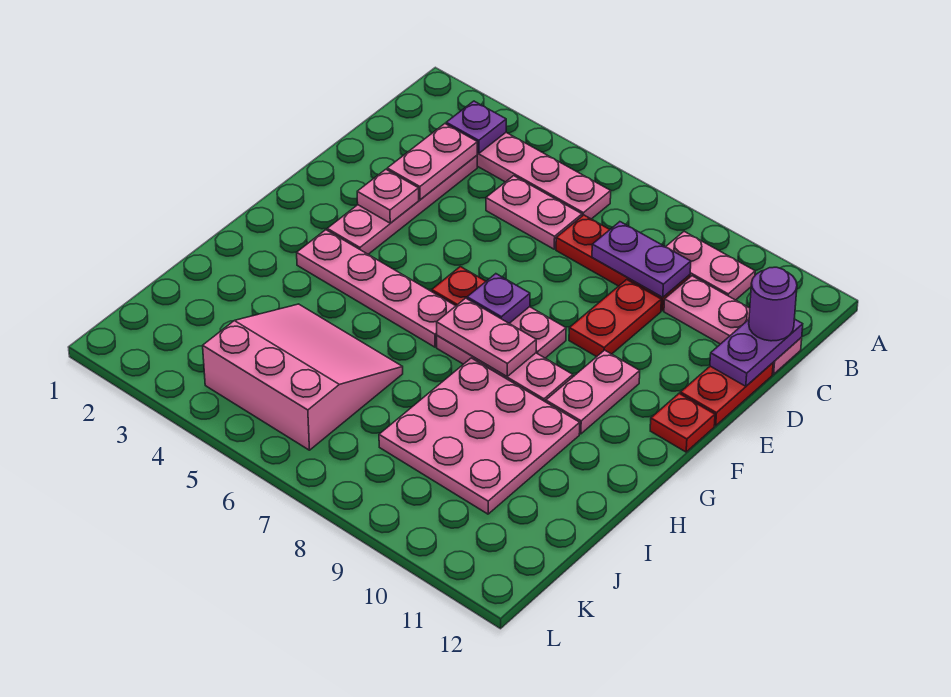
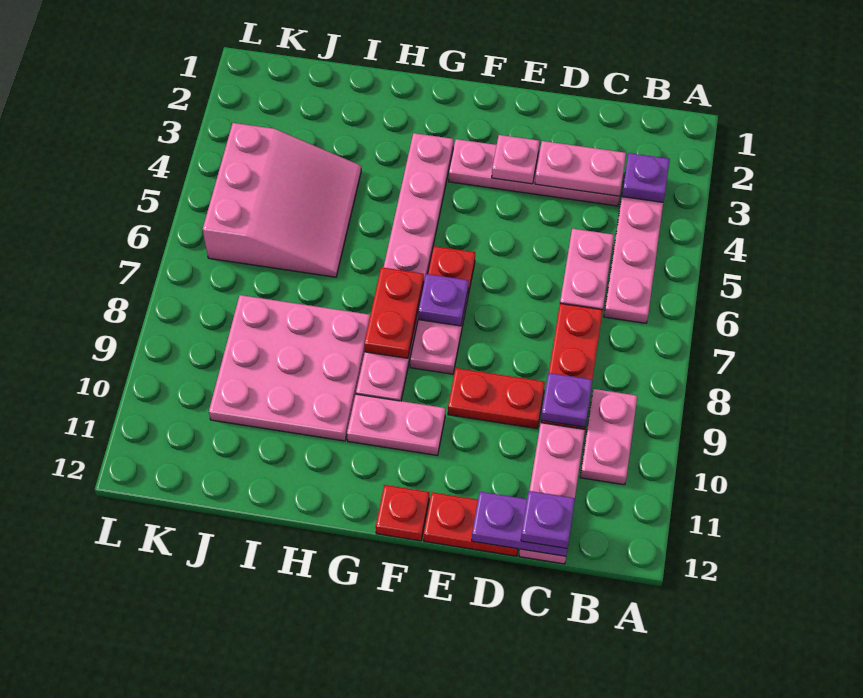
purple plate C8:C9 level 2 -> purple plate C9 level 2
purple round brick C12 level 3 -> purple plate C12 level 3
pink plate G7:G8 level 2 -> red plate G7:G8 level 2

